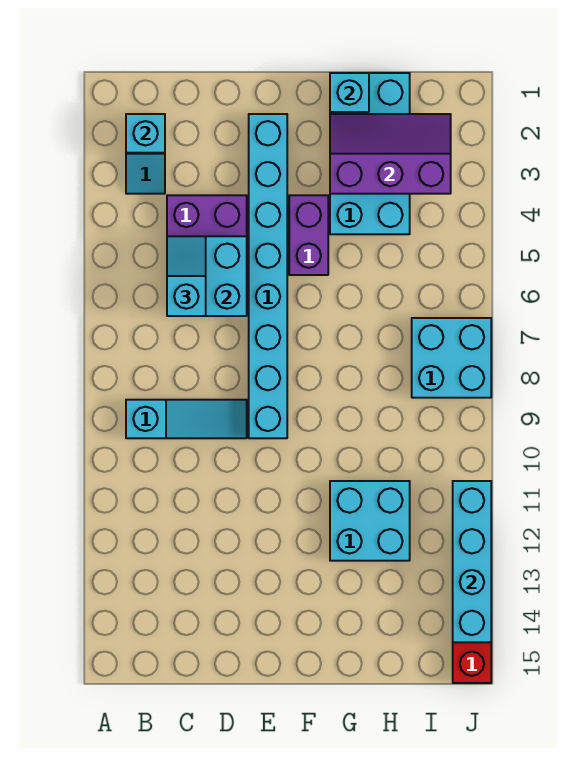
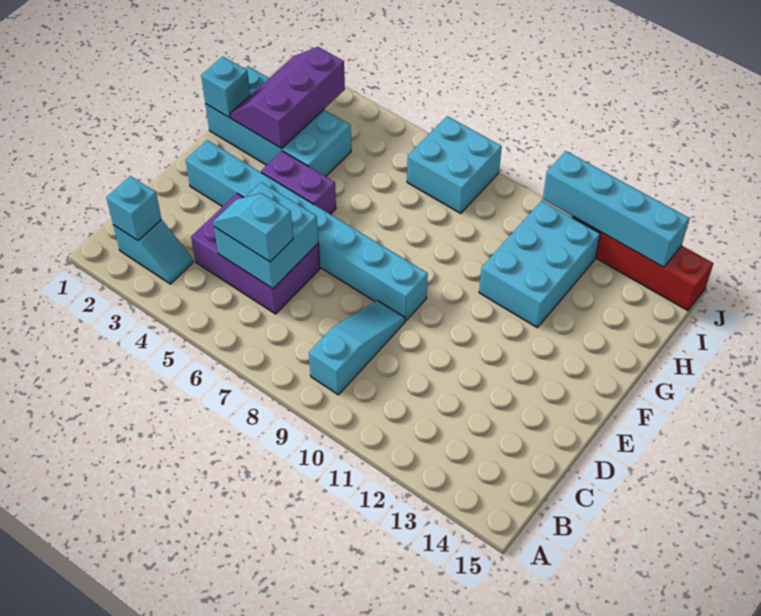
cyan brick G11:H12 level 1 -> cyan brick G11:I12 level 1

